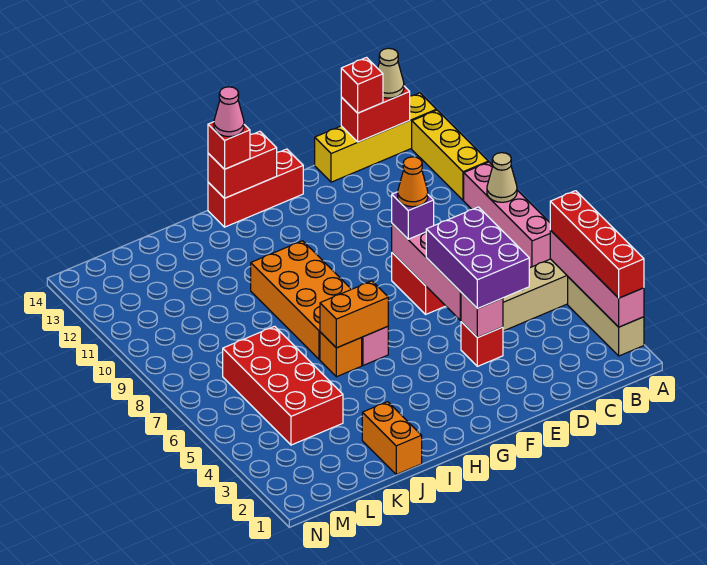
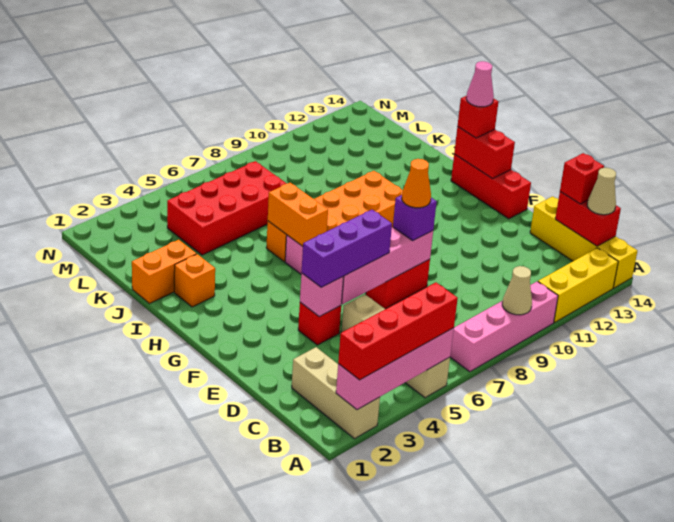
tan brick A2:A4 level 1 -> tan brick A2:C2 level 1
purple brick D4:E6 level 3 -> purple brick E4:E6 level 3
none -> orange brick I2 level 1

